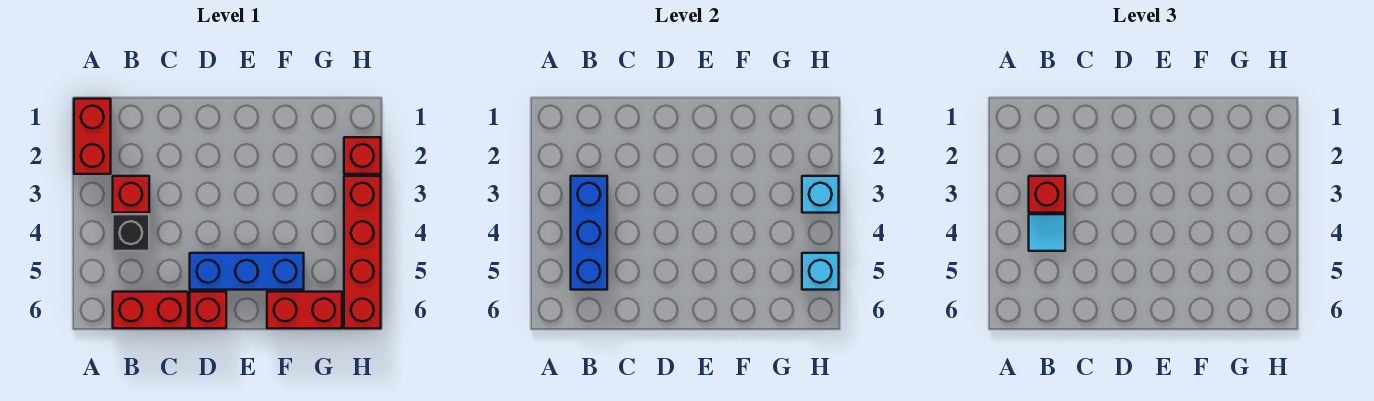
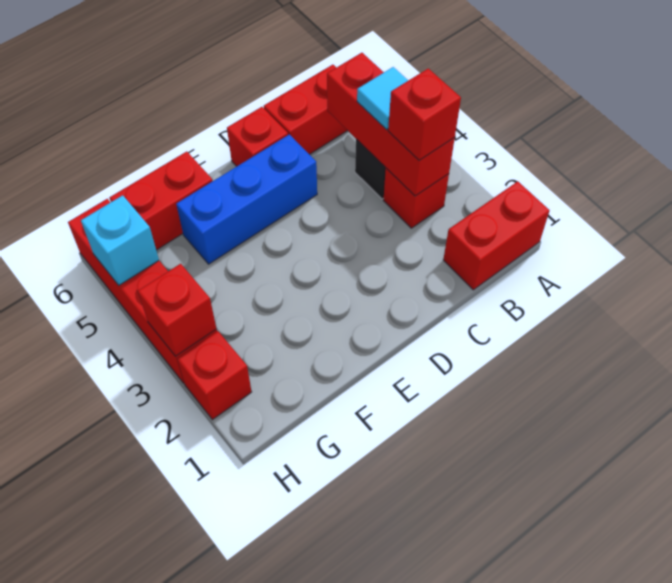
red brick A1:A2 level 1 -> red brick A1:B1 level 1
blue brick B3:B5 level 2 -> red brick B3:B5 level 2
cyan brick H3 level 2 -> red brick H3 level 2

